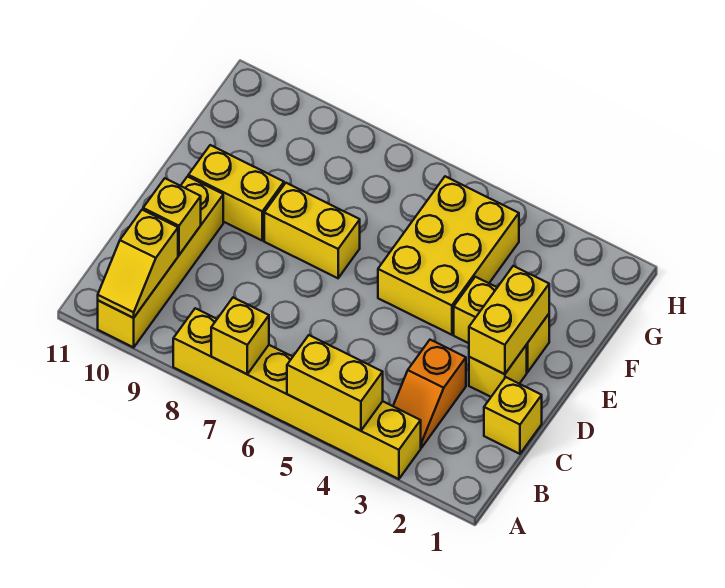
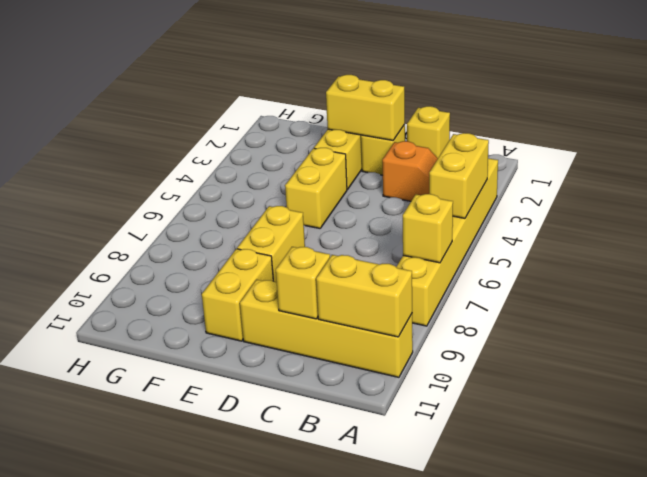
yellow slope A10:B10 level 2 top B -> yellow brick A10:B10 level 2
yellow brick E4:G5 level 1 -> yellow brick E4:E5 level 1

